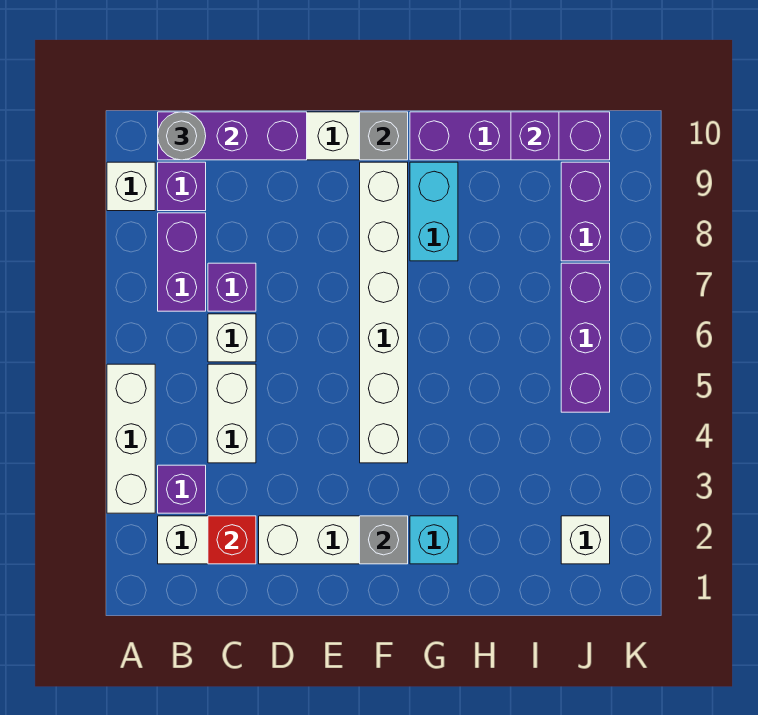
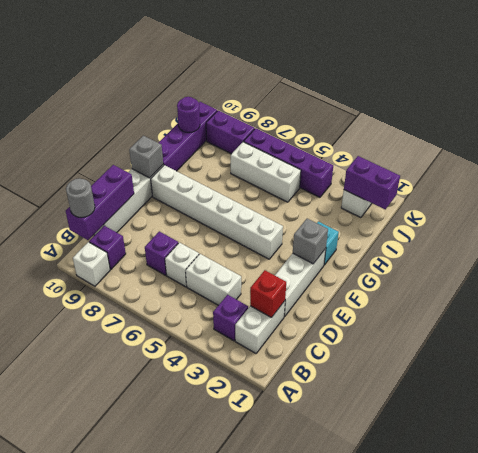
white brick A3:A5 level 1 -> white brick I5:I7 level 1
purple brick B7:B8 level 1 -> purple brick J1:J2 level 2
cyan brick G8:G9 level 1 -> none
purple brick I10 level 2 -> purple round brick I10 level 2
purple brick J5:J7 level 1 -> purple brick J4:J7 level 1

